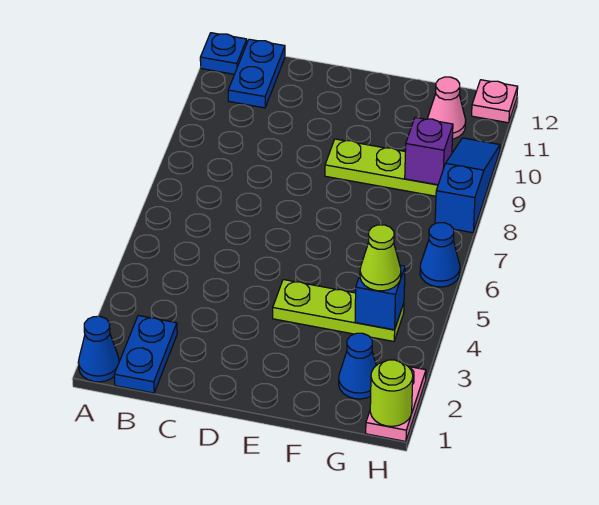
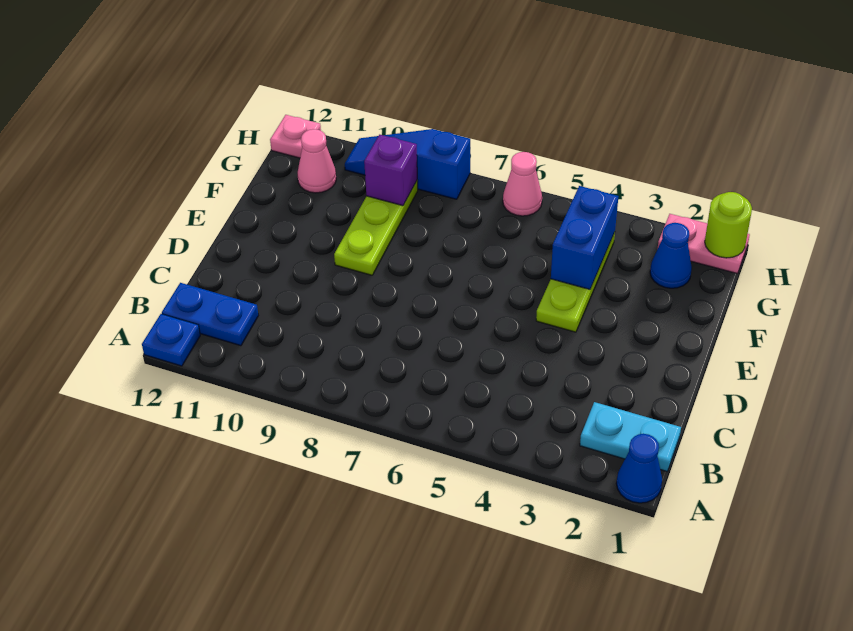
blue plate B1:B2 level 1 -> cyan plate B1:B2 level 1
blue brick G4 level 2 -> blue brick F4:G4 level 2
lime cone G4 level 3 -> none
blue cone H6 level 1 -> pink cone H6 level 1

